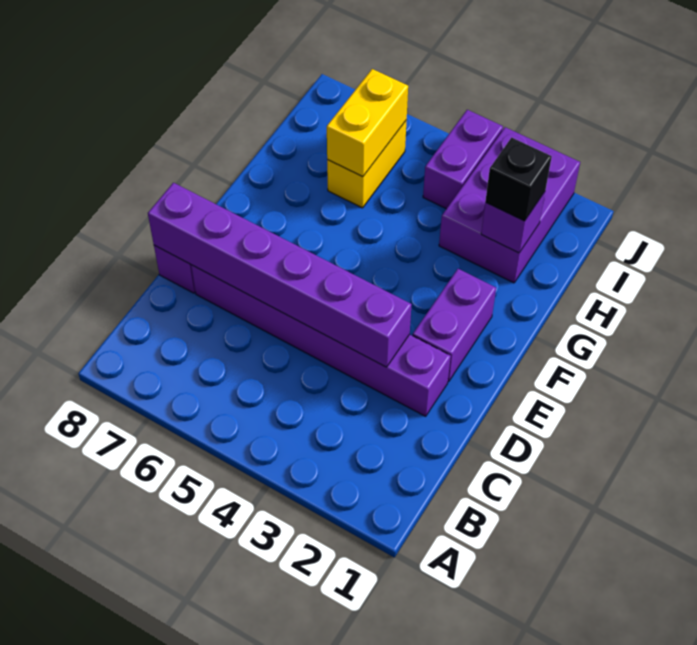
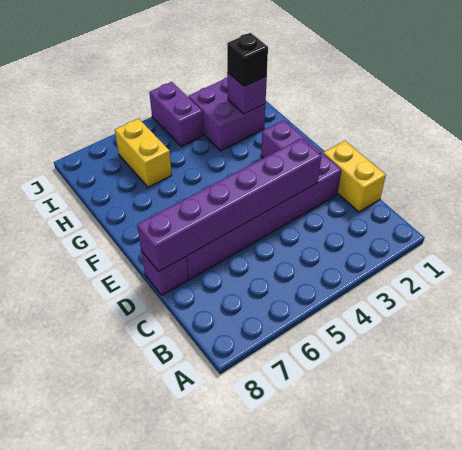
purple brick H2:J3 level 1 -> purple brick H2:I3 level 1
yellow brick H6:I6 level 2 -> yellow brick C1:D1 level 1

